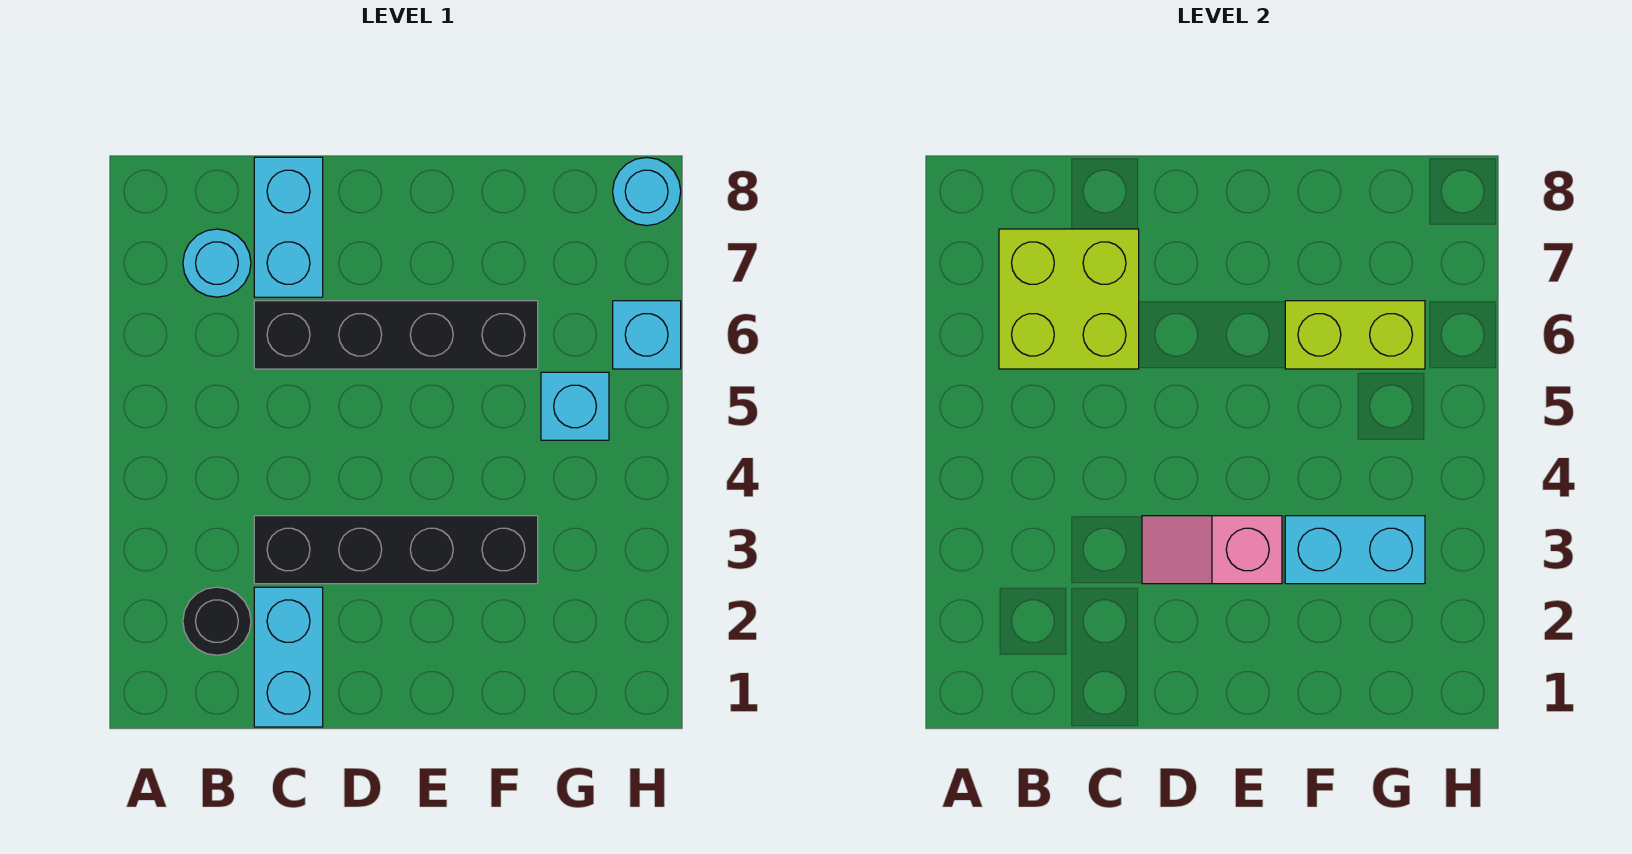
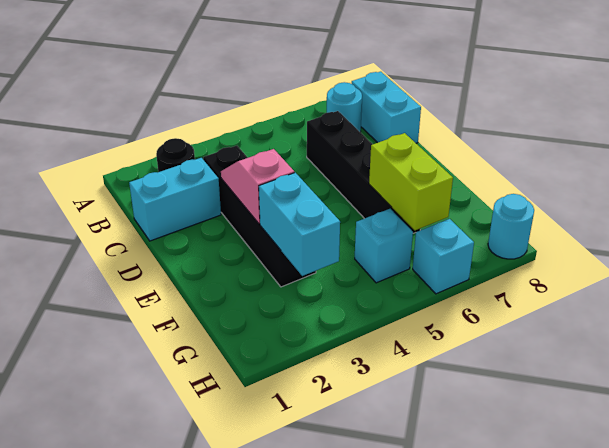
lime brick B6:C7 level 2 -> none
cyan brick C7:C8 level 1 -> cyan brick B8:C8 level 1

